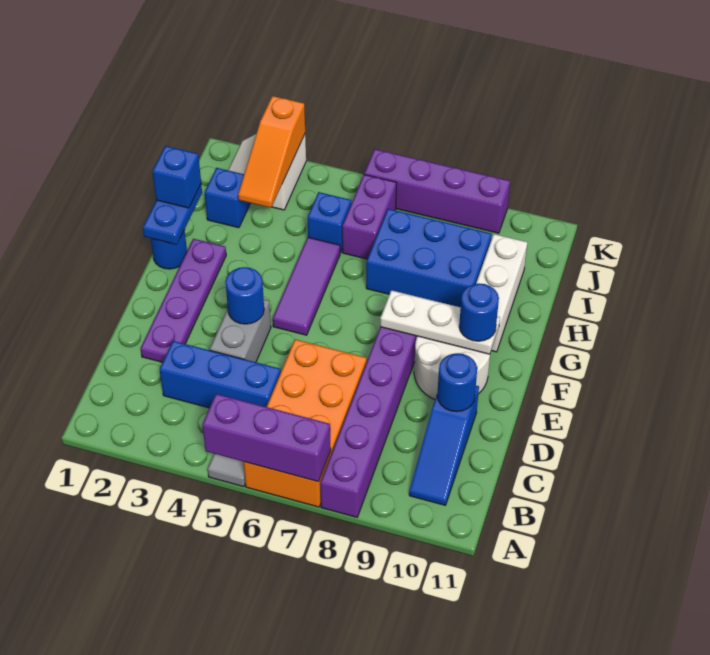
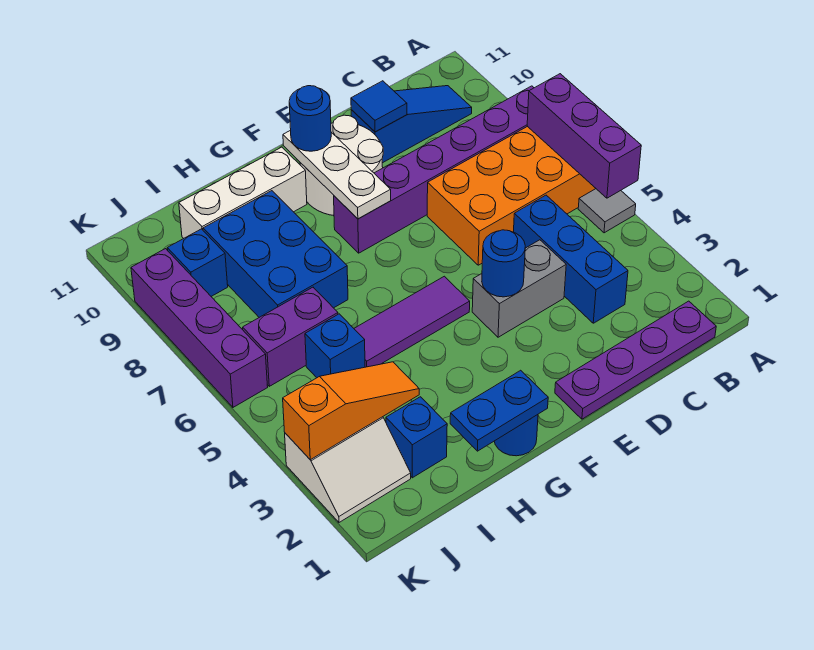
purple plate D2:G2 level 1 -> purple plate B1:E1 level 1
blue round brick D10 level 2 -> blue tile D10 level 2
blue brick H1 level 3 -> blue brick J9 level 1

